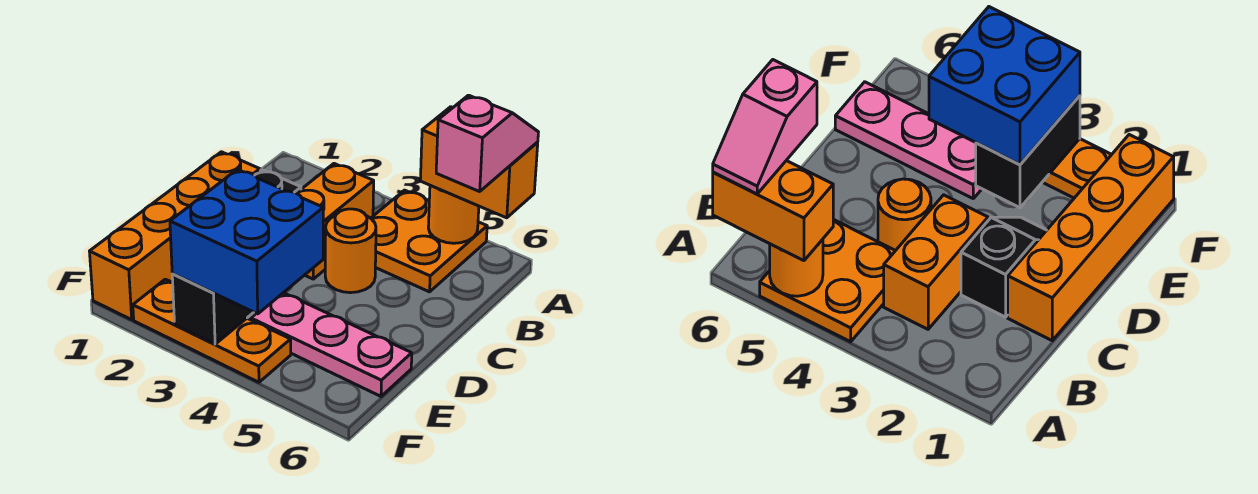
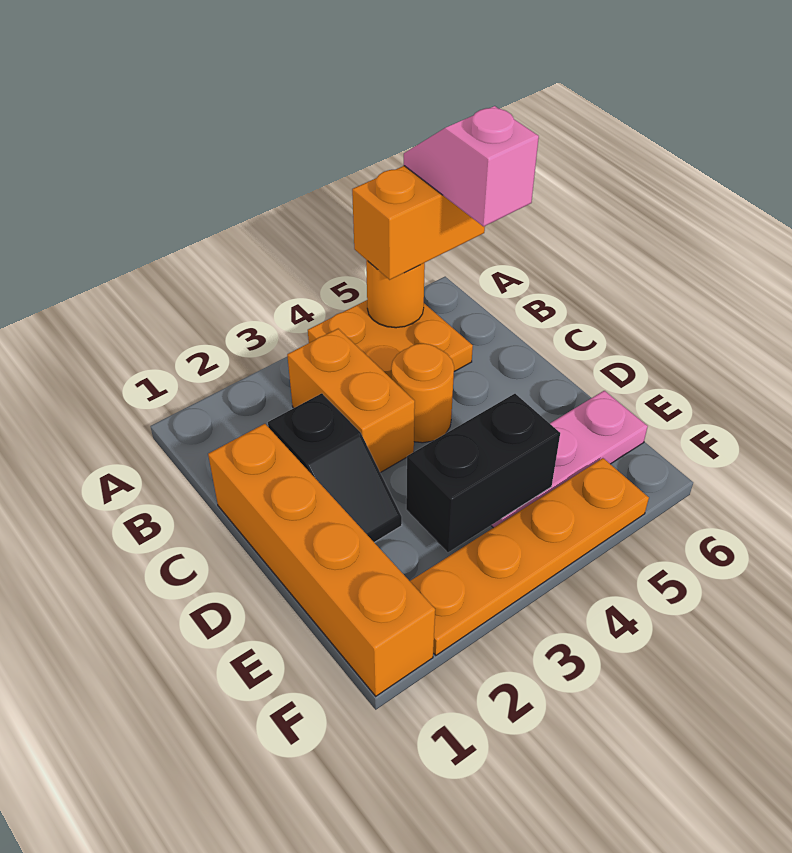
black brick E3:F3 level 2 -> black brick E3:E4 level 2
blue brick E3:F4 level 3 -> none
orange plate F2:F4 level 1 -> orange plate F2:F5 level 1

